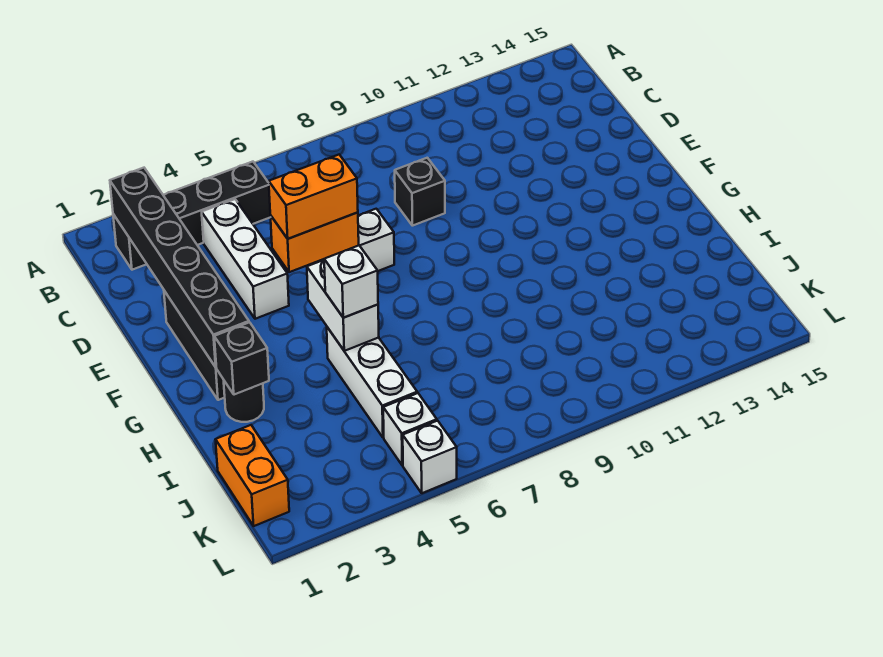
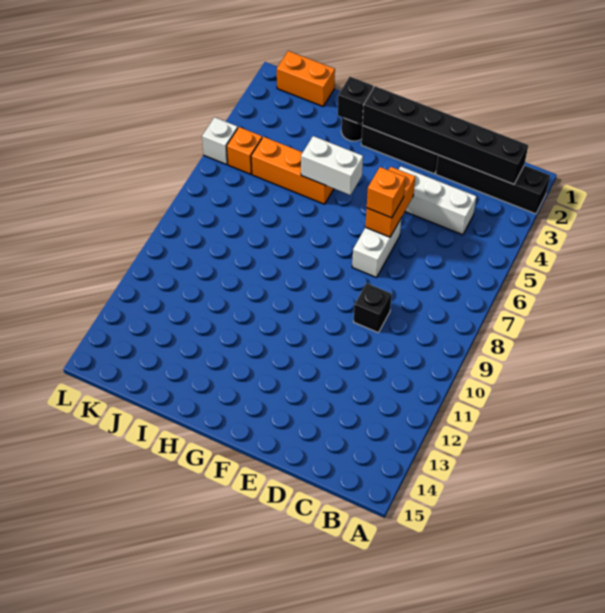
black brick B2:B5 level 1 -> black brick A2:D2 level 1
orange brick E5:E6 level 3 -> orange brick E6 level 3
white brick H5:J5 level 1 -> orange brick H5:J5 level 1
white brick H5 level 3 -> none
white brick K5 level 1 -> orange brick K5 level 1

